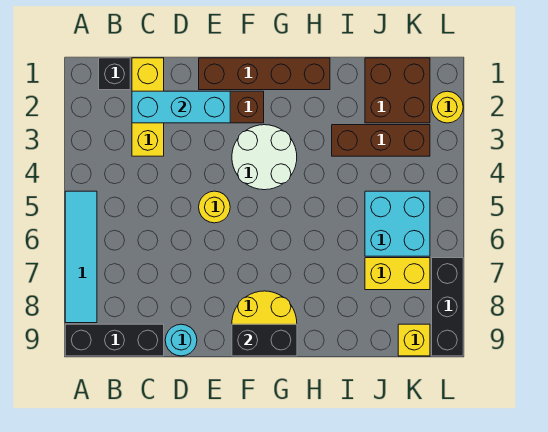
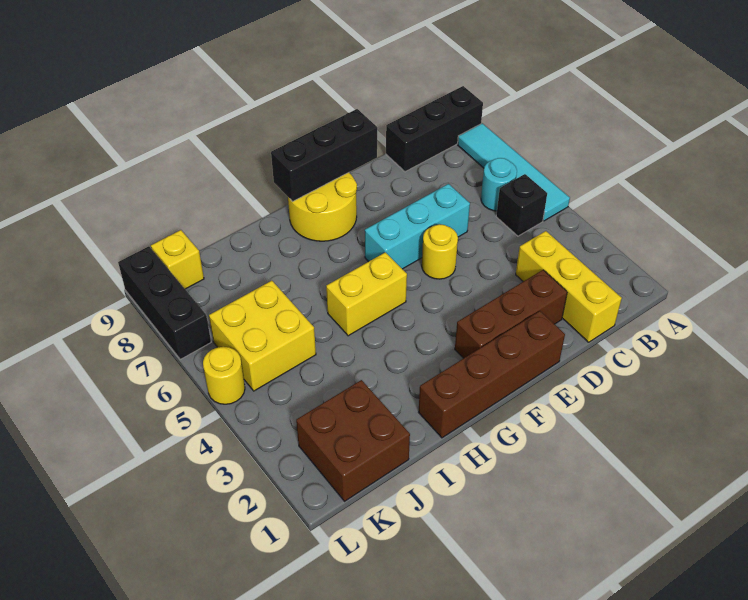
black brick B1 level 1 -> black brick B5 level 1
cyan brick C2:E2 level 2 -> cyan brick D6:F6 level 1
cyan round brick D9 level 1 -> cyan round brick B6 level 1
white round brick F3:G4 level 1 -> none
black brick F9:G9 level 2 -> black brick E9:G9 level 2
brown brick I3:K3 level 1 -> none
cyan brick J5:K6 level 1 -> yellow brick J5:K6 level 1
yellow brick J7:K7 level 1 -> yellow brick G5:H5 level 1
yellow round brick L2 level 1 -> yellow round brick L5 level 1

